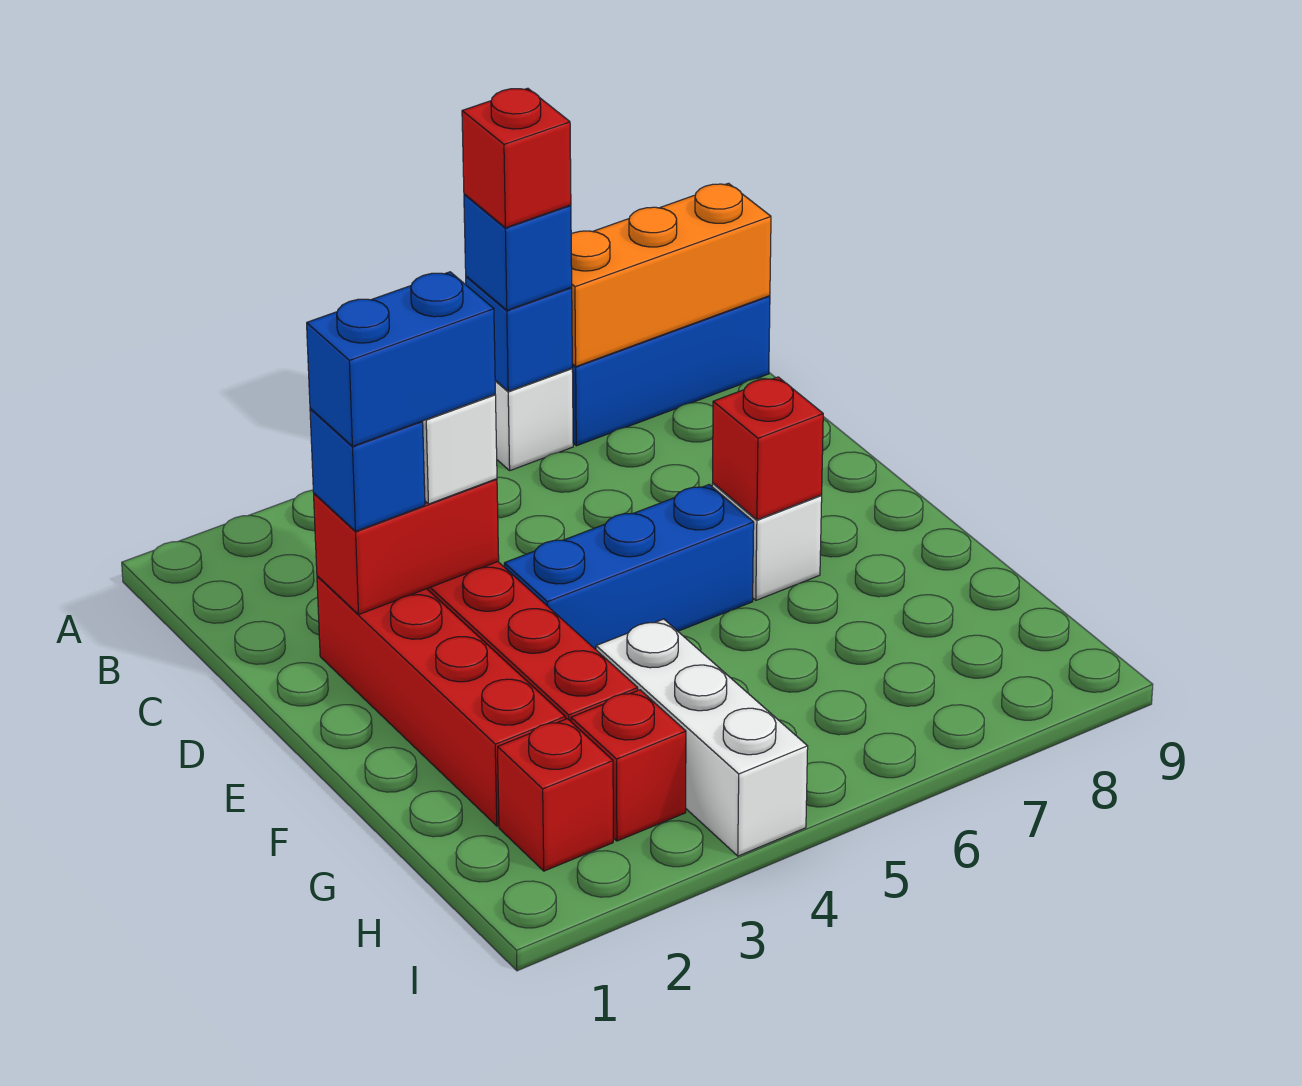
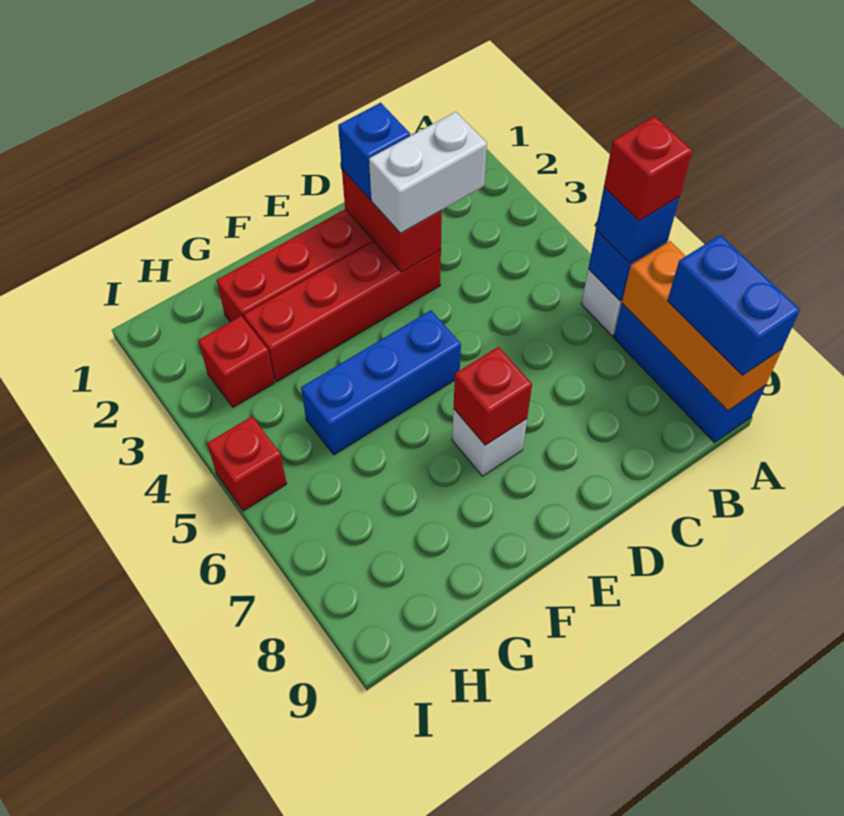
blue brick D2:D3 level 4 -> blue brick A8:A9 level 3
blue brick E4:E6 level 1 -> blue brick E5:G5 level 1
white brick G4:I4 level 1 -> none
red brick H2 level 1 -> red brick I5 level 1

